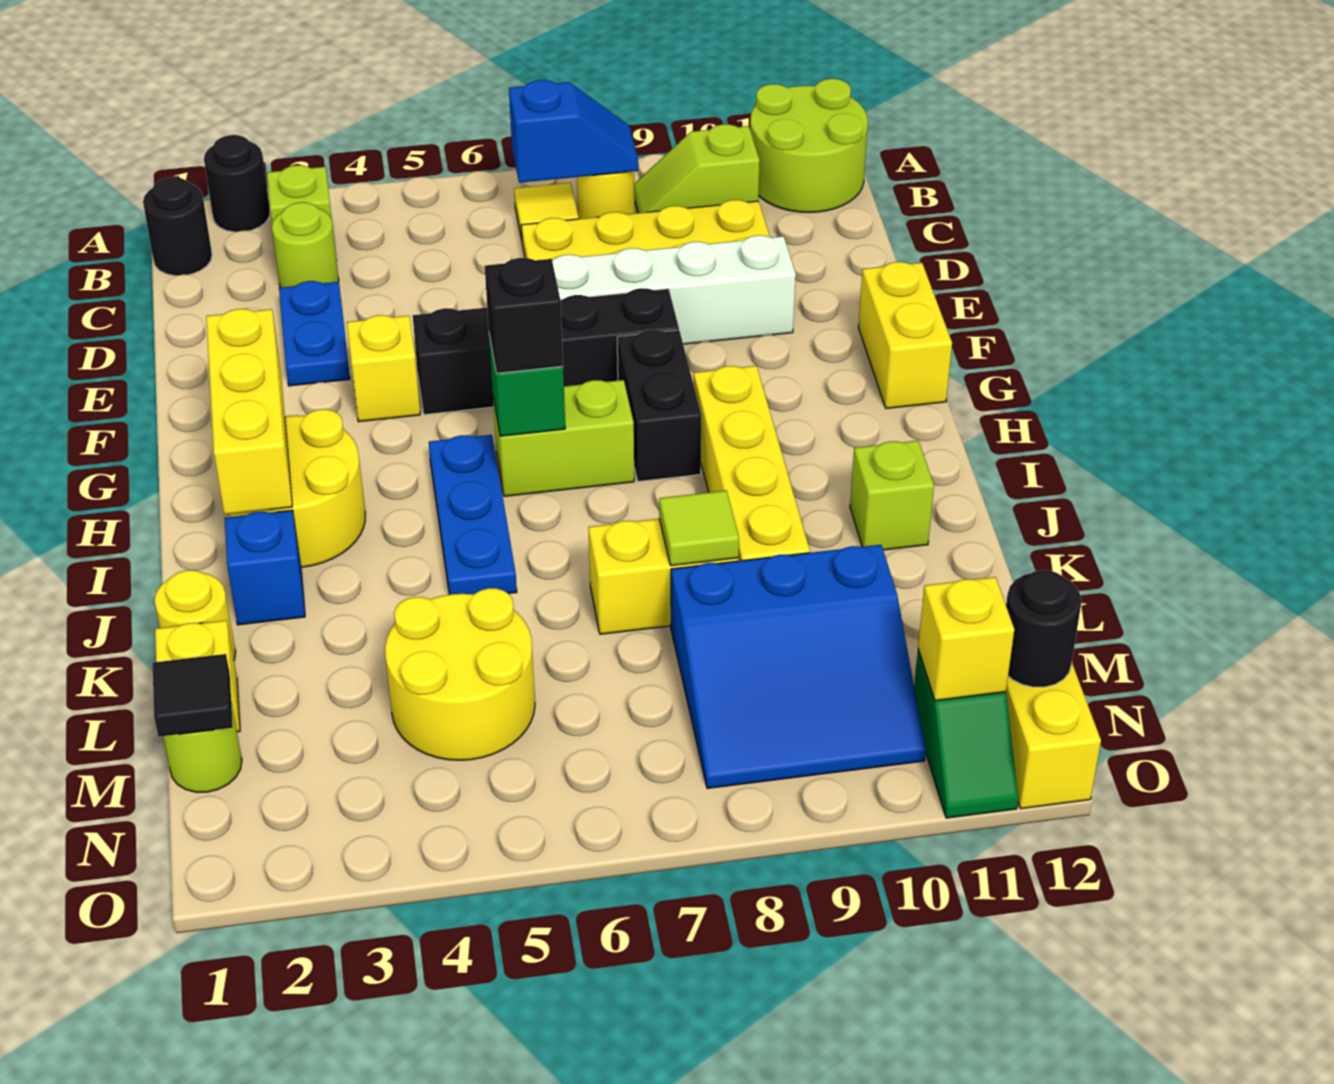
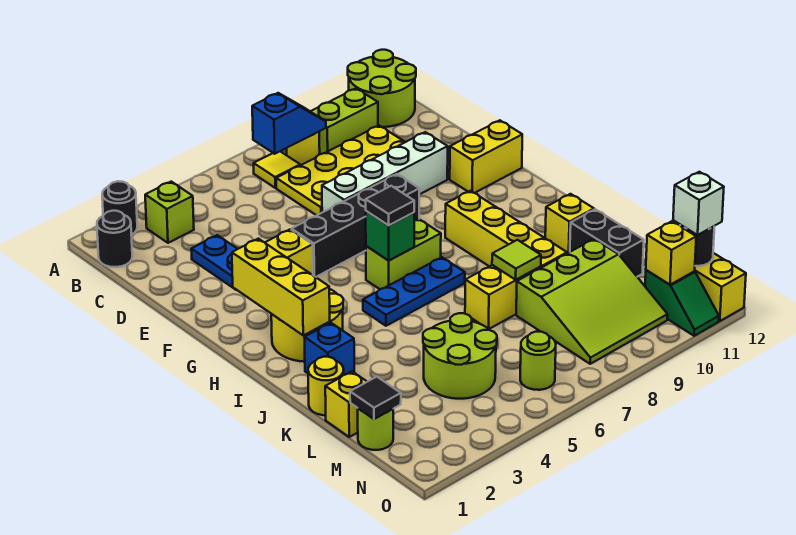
lime slope B9:B10 level 1 top 10 -> lime brick B9:B10 level 1
lime round brick C3 level 1 -> lime round brick N6 level 1
yellow brick F12:G12 level 1 -> yellow brick F11:F12 level 1
black brick G8:H8 level 1 -> black brick K11:L11 level 1
blue plate H5:J5 level 1 -> blue plate I5:I7 level 1
black brick H6 level 3 -> black tile H6 level 3
lime brick J11 level 1 -> yellow brick J11 level 1
yellow round brick L4:M5 level 1 -> lime round brick L4:M5 level 1
blue slope L8:N10 level 1 top L -> lime slope L8:N10 level 1 top L
none -> white brick N12 level 3

